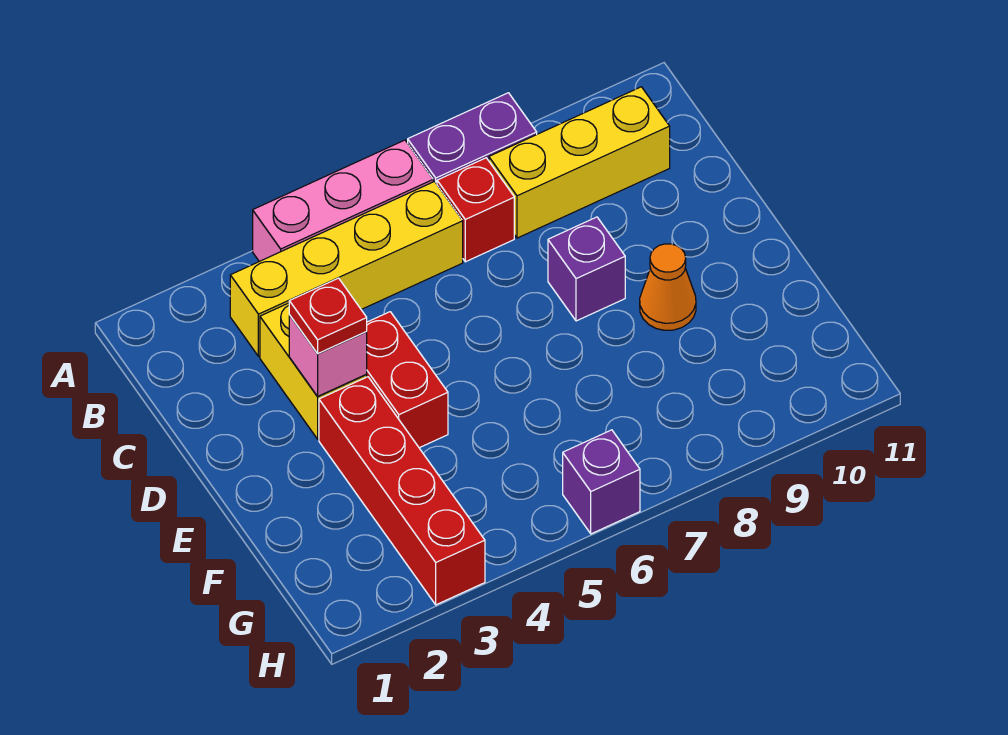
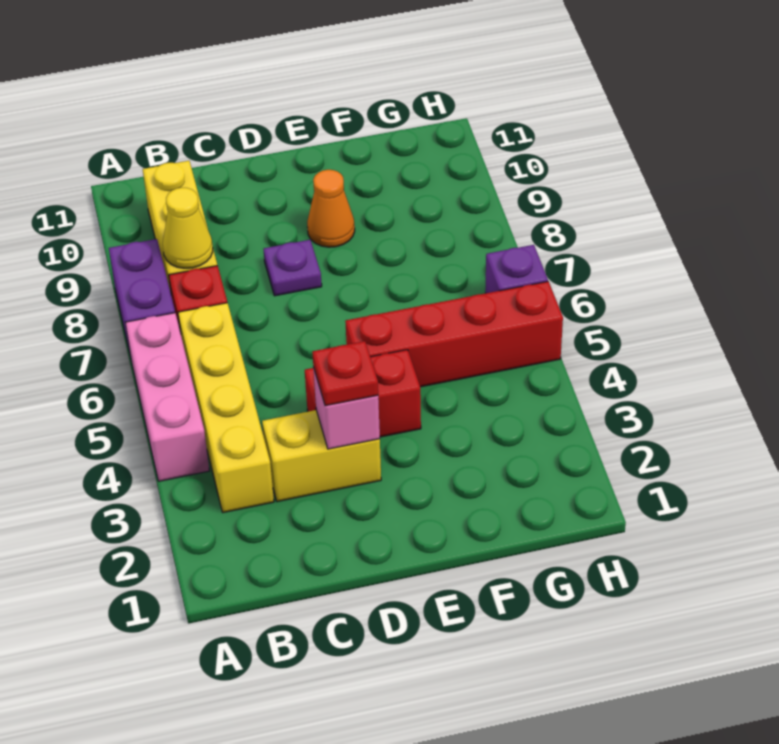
none -> yellow cone B8 level 2
purple brick D8 level 1 -> purple plate D8 level 1
red brick E3:H3 level 1 -> red brick E5:H5 level 1

